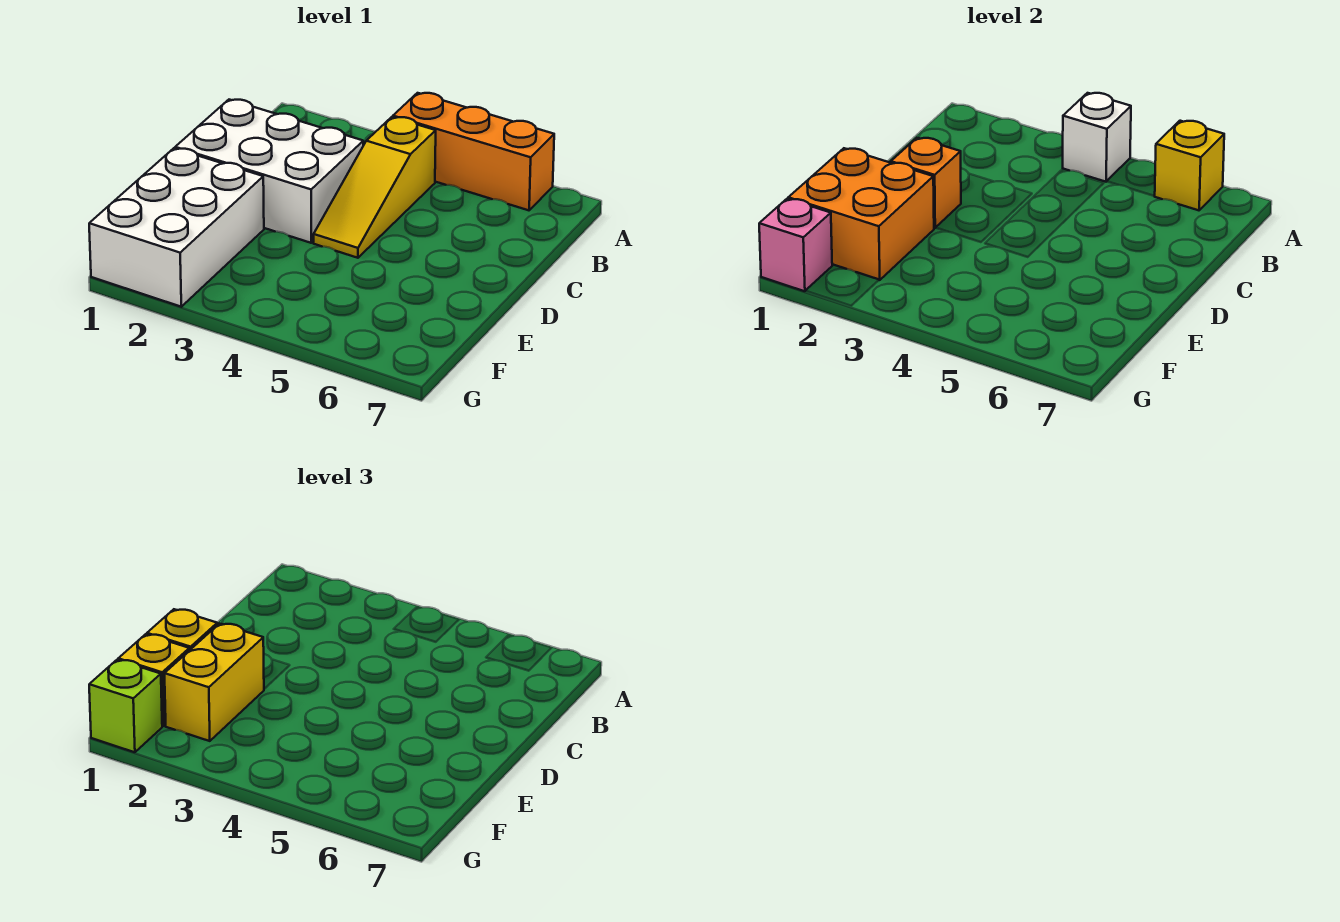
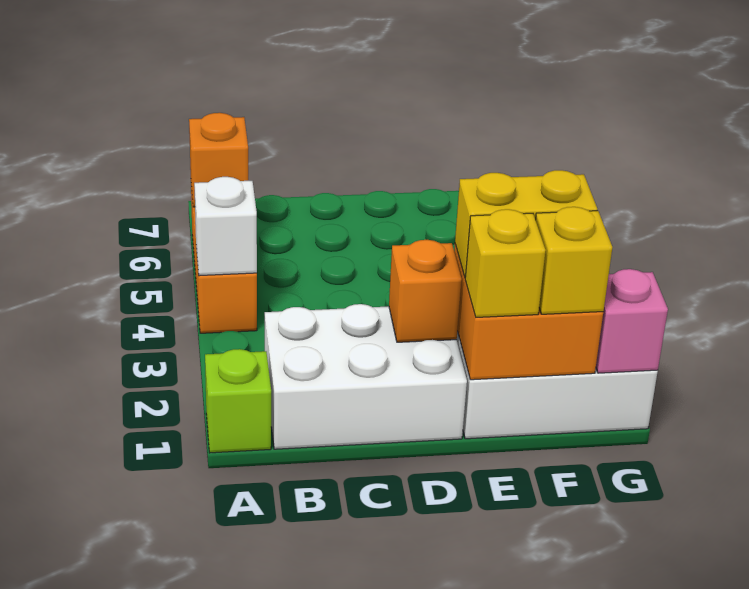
yellow brick A6 level 2 -> orange brick A6 level 2
yellow slope B4:D4 level 1 top B -> none
white brick C1:D3 level 1 -> white brick B1:D2 level 1
lime brick G1 level 3 -> lime brick A1 level 1

